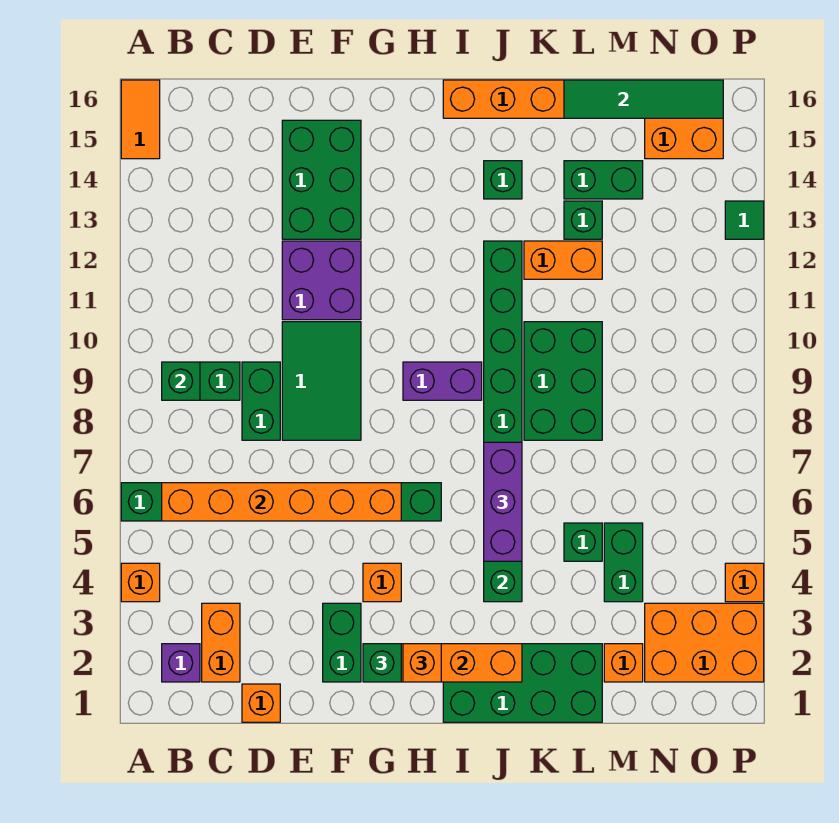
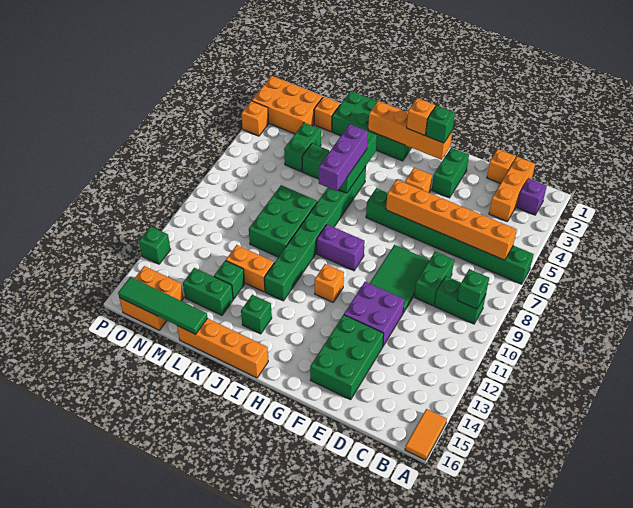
orange brick A4 level 1 -> orange brick H11 level 1
orange brick C2:C3 level 1 -> orange brick C1:C3 level 1
green tile P13 level 1 -> green brick P13 level 1

